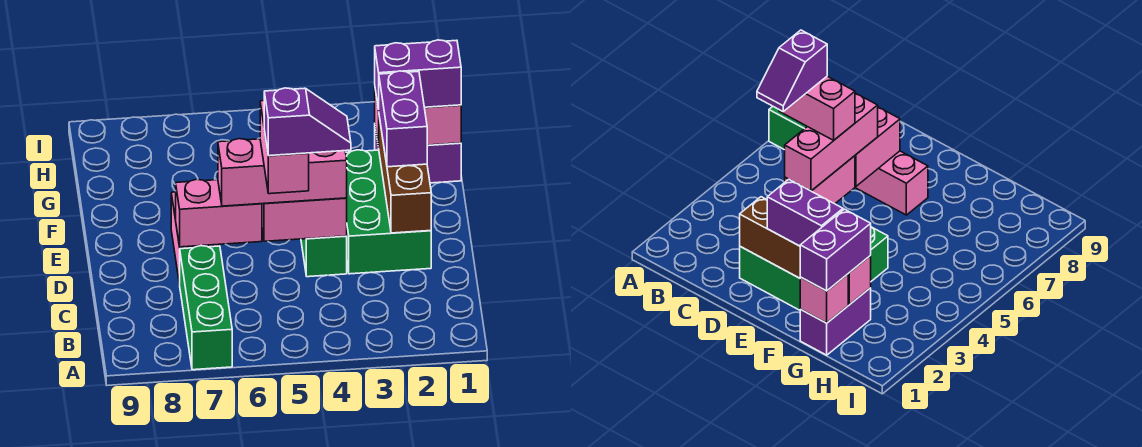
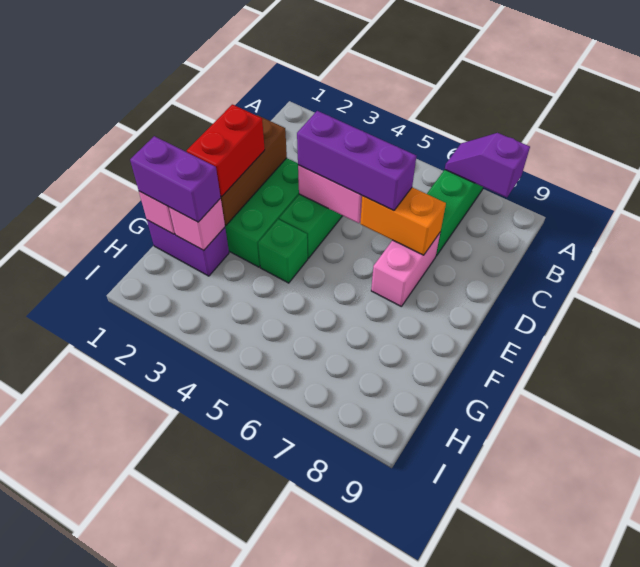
purple slope C4:C5 level 5 top 5 -> purple slope A7:A8 level 2 top 8
pink brick C5:D5 level 4 -> none
pink brick D4:D6 level 3 -> purple brick D4:D6 level 3
pink brick D6:D7 level 2 -> orange brick D6:D7 level 2
purple brick E2:F2 level 3 -> red brick E2:F2 level 3

